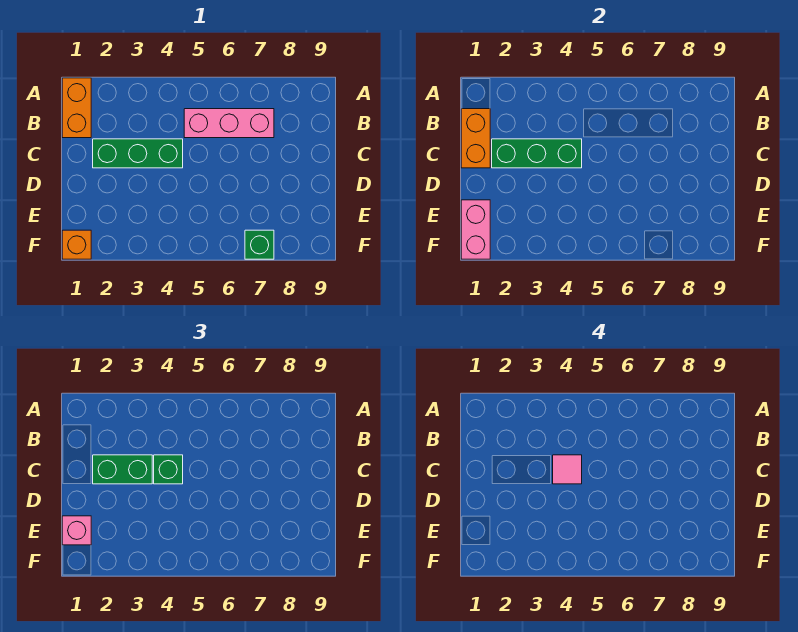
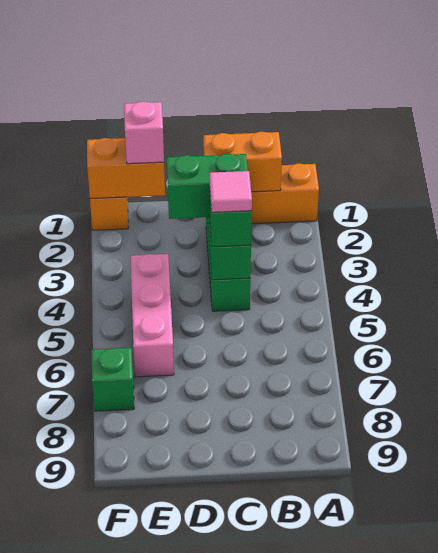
pink brick B5:B7 level 1 -> pink brick E4:E6 level 1
green brick C2:C3 level 3 -> green brick C3:D3 level 3
pink brick E1:F1 level 2 -> orange brick E1:F1 level 2

